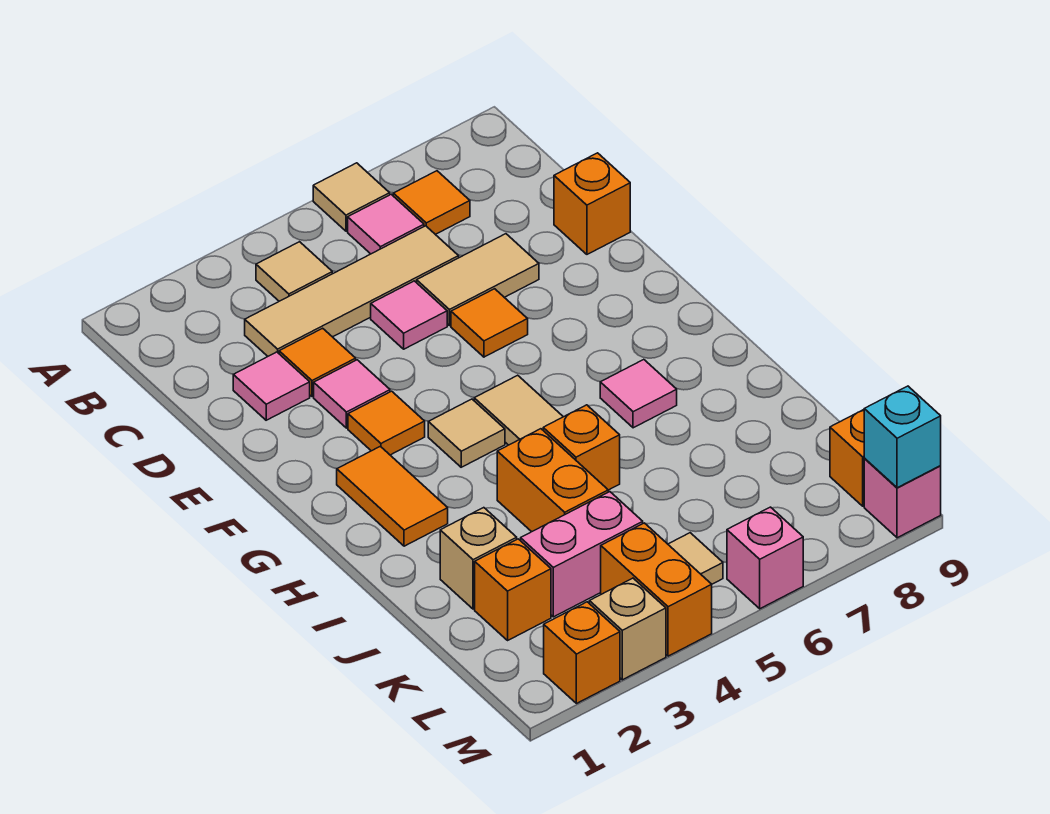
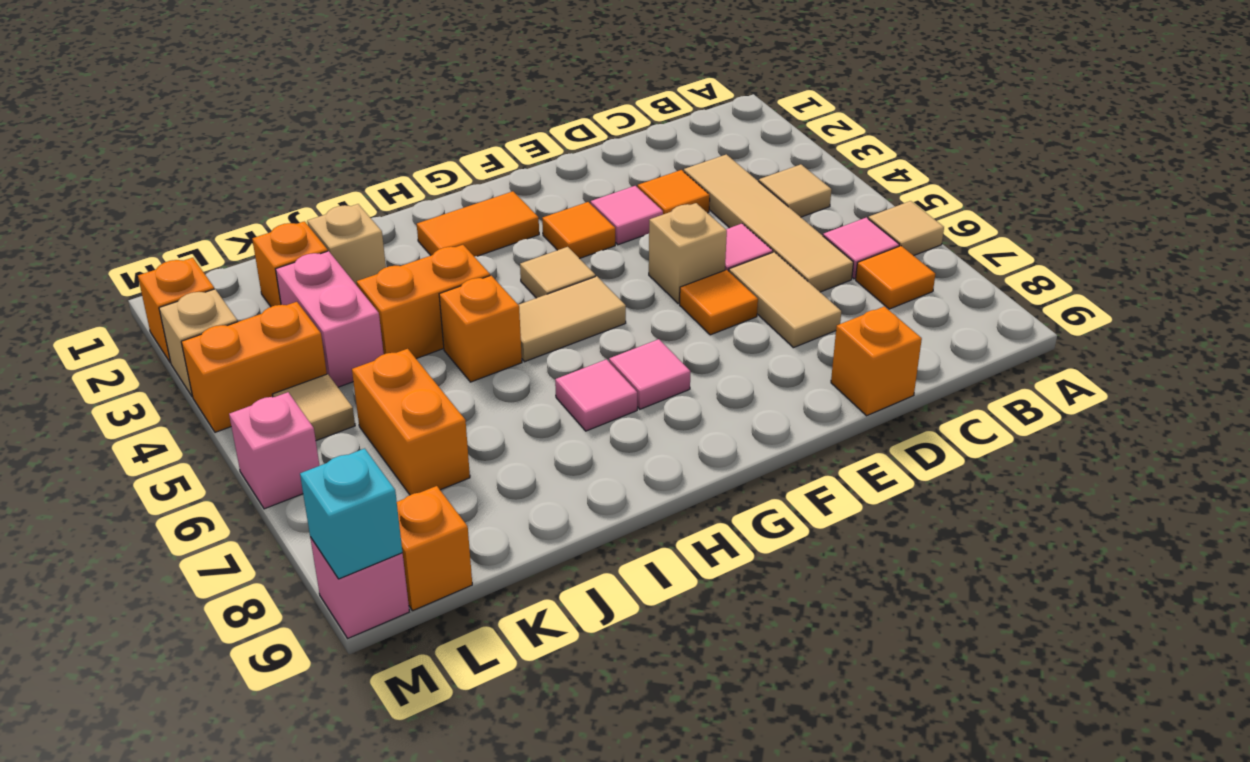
pink tile D2 level 1 -> pink tile G7 level 1
none -> tan brick E5 level 1
none -> orange brick K6:K7 level 1

